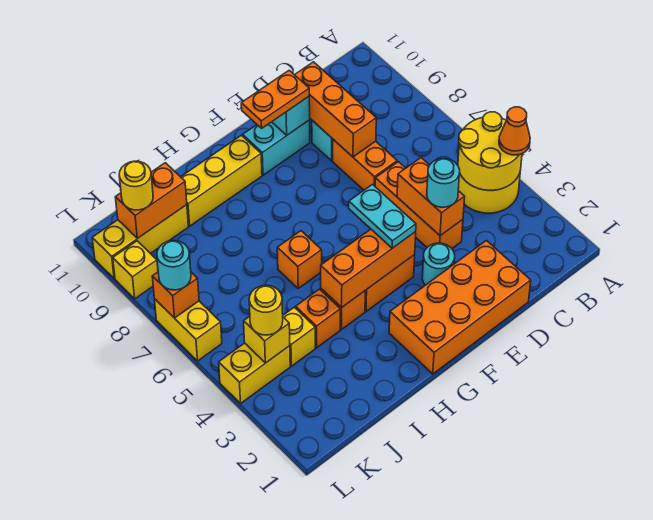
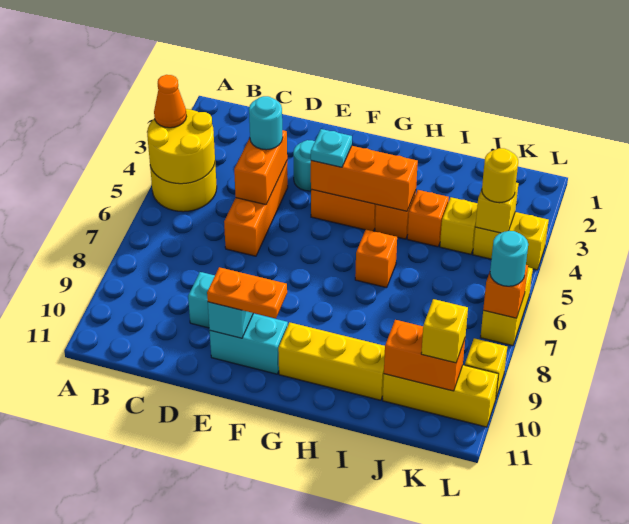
orange brick D1:G2 level 1 -> none
orange brick D7:D8 level 1 -> none
orange brick D8:D10 level 2 -> none
cyan plate F4:F5 level 3 -> cyan plate F4 level 3
yellow round brick K10 level 3 -> yellow brick K10 level 3

